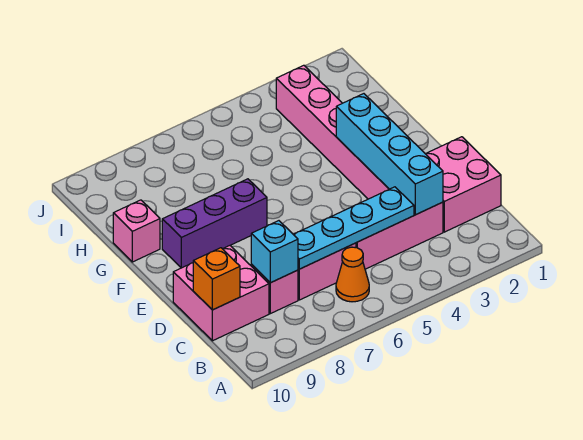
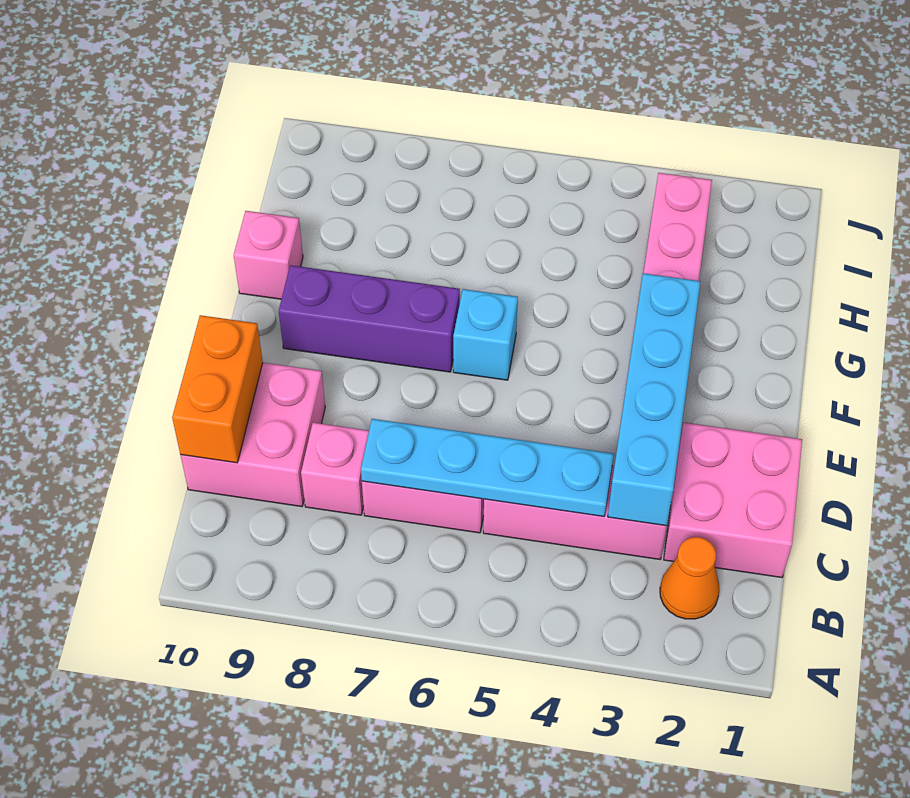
orange cone B6 level 1 -> orange cone B2 level 1
cyan brick C8 level 2 -> cyan brick F6 level 1
orange brick C10 level 2 -> orange brick C10:D10 level 2

